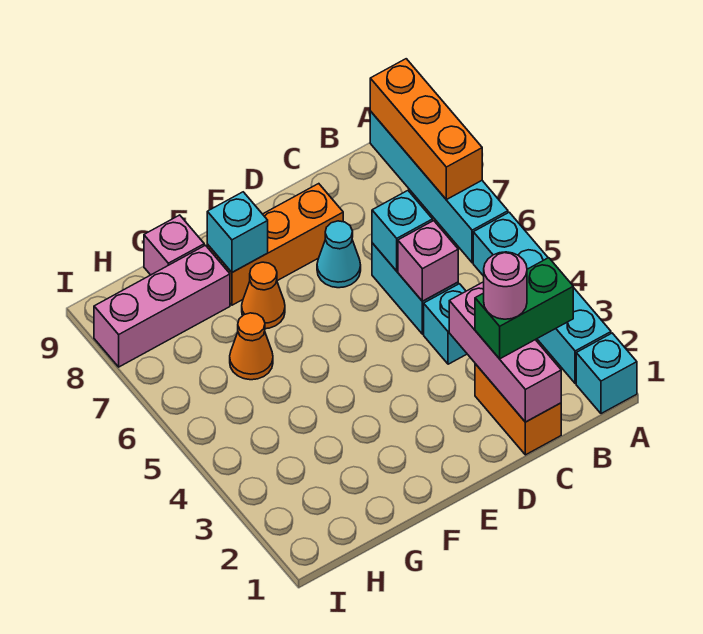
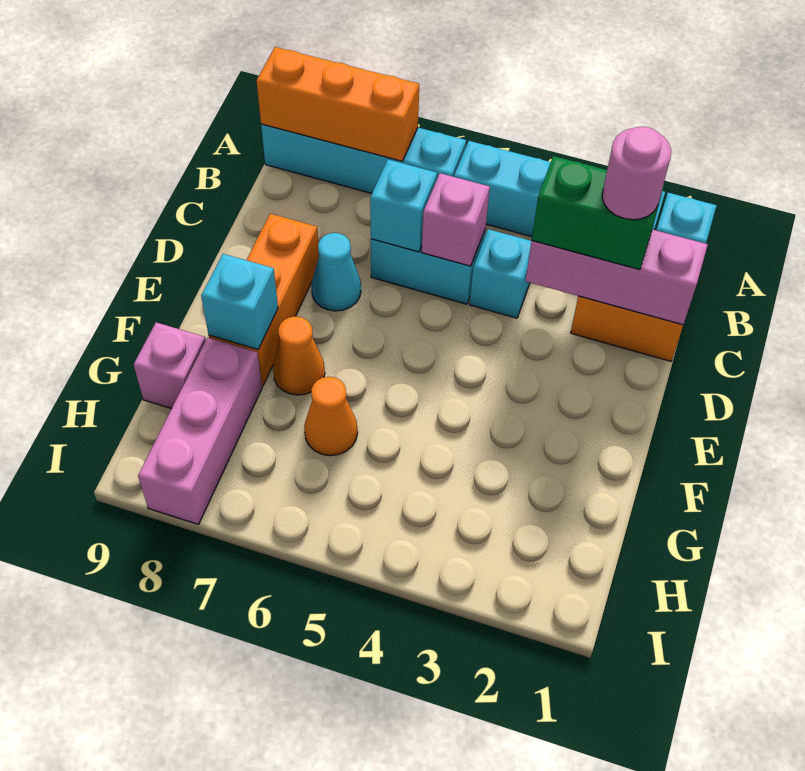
green brick B2:C2 level 3 -> green brick C2:C3 level 3

